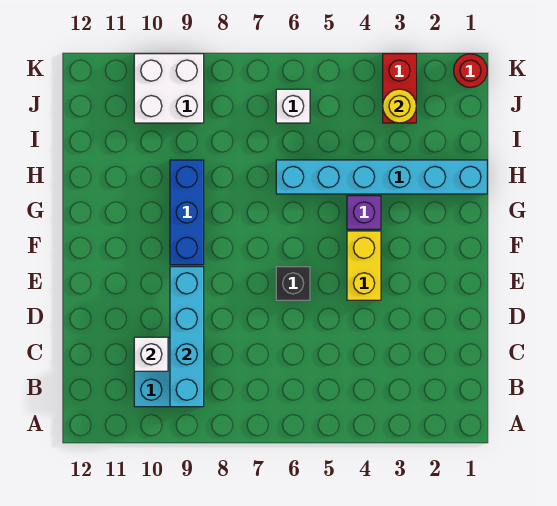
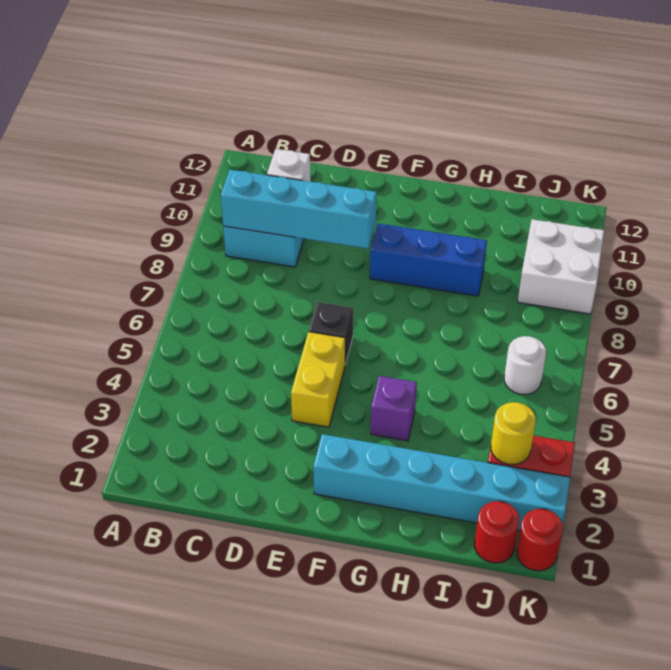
yellow brick E4:F4 level 1 -> yellow brick E4:E5 level 1
cyan brick H1:H6 level 1 -> cyan brick F2:K2 level 1
none -> red round brick J1 level 1
white brick J6 level 1 -> white round brick J6 level 1

